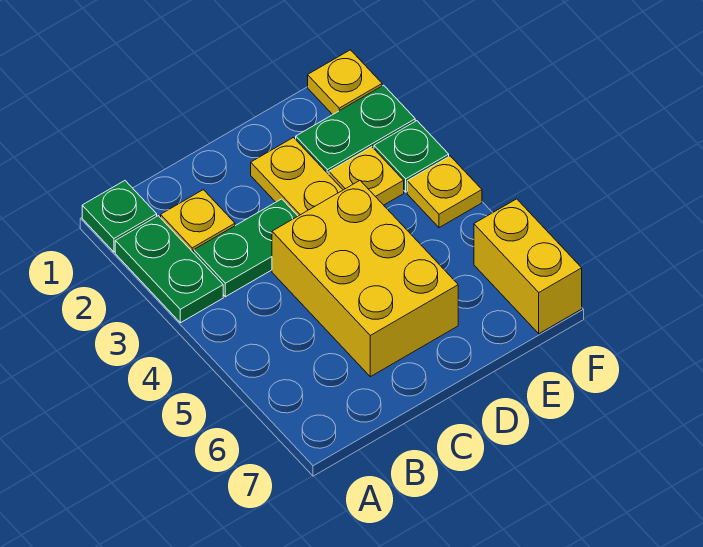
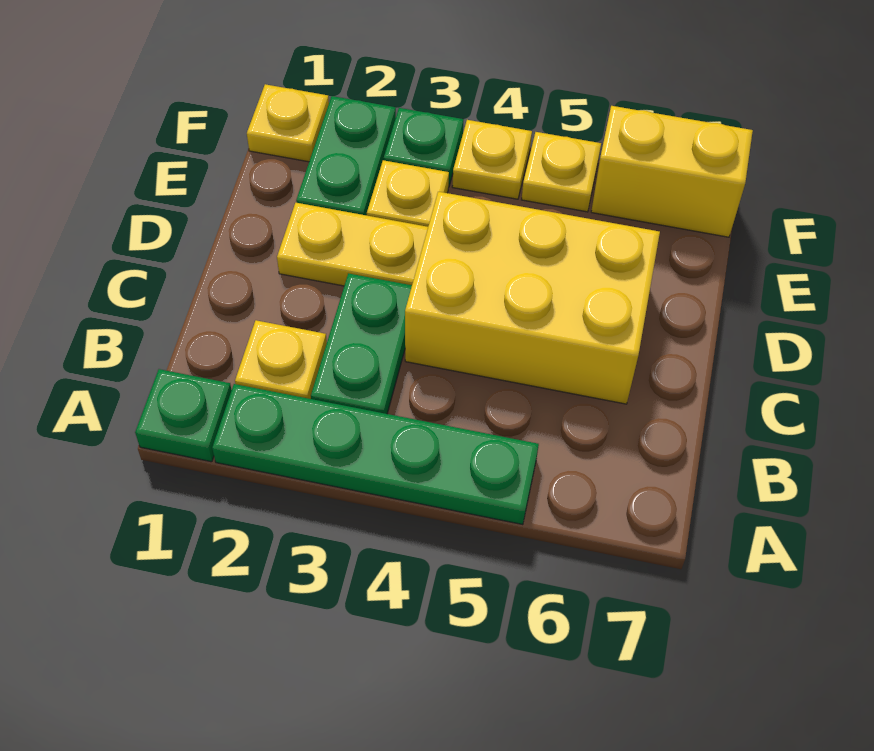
green plate A2:A3 level 1 -> green plate A2:A5 level 1
none -> yellow plate F5 level 1

